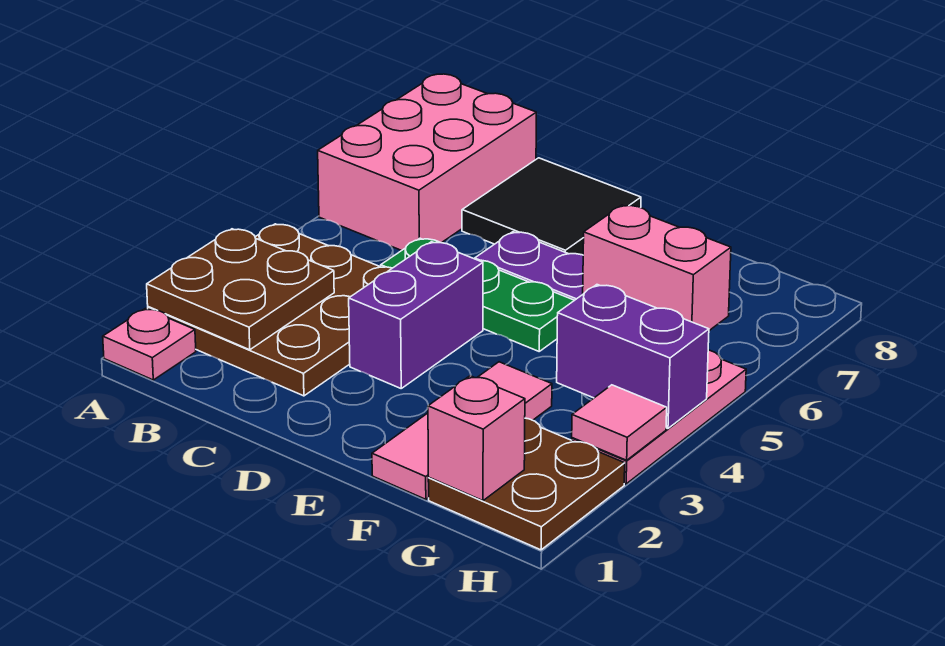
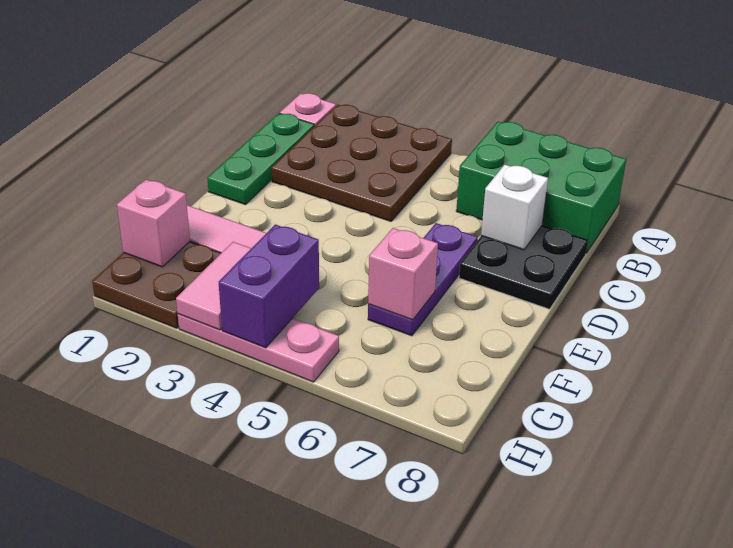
brown plate A2:B3 level 2 -> none
pink brick A6:B8 level 1 -> green brick A6:B8 level 1
green plate C5:E5 level 1 -> green plate B1:D1 level 1
black tile C7:D8 level 1 -> black plate C7:D8 level 1
none -> white brick C7 level 2
purple brick D3:D4 level 1 -> none
pink brick F6:G6 level 2 -> pink brick F6 level 2
pink tile H3 level 2 -> pink tile G3:H3 level 2

